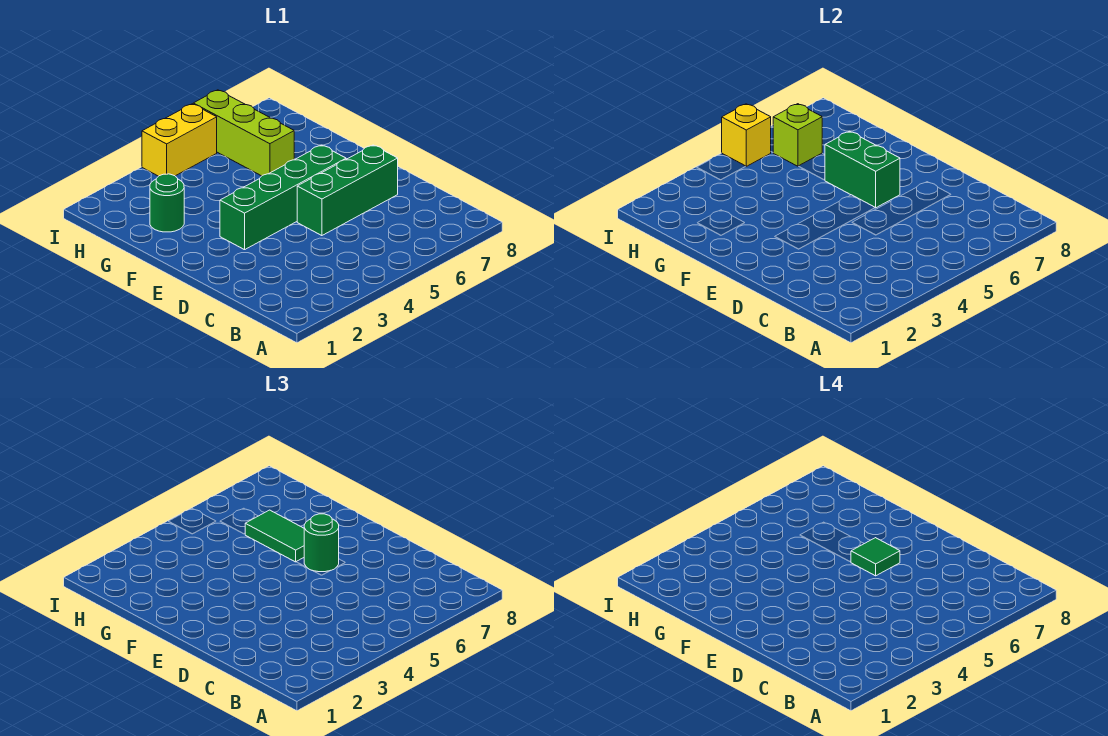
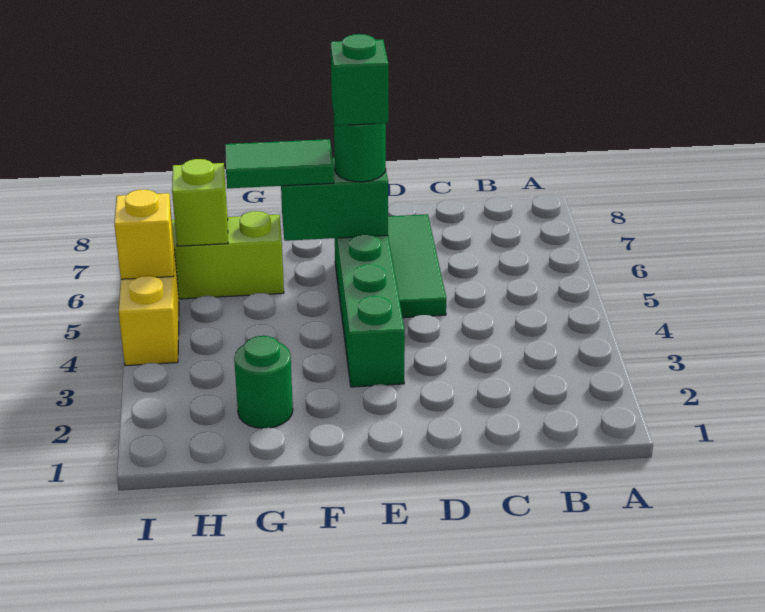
green brick D5:D7 level 1 -> green tile D5:D7 level 1
green tile E6 level 4 -> green brick E6 level 4

